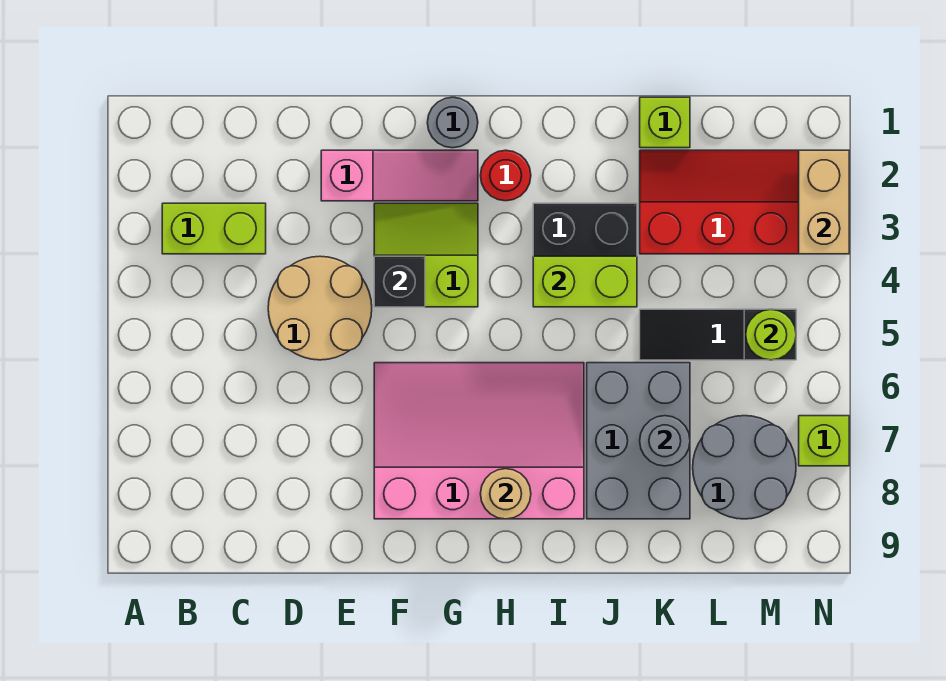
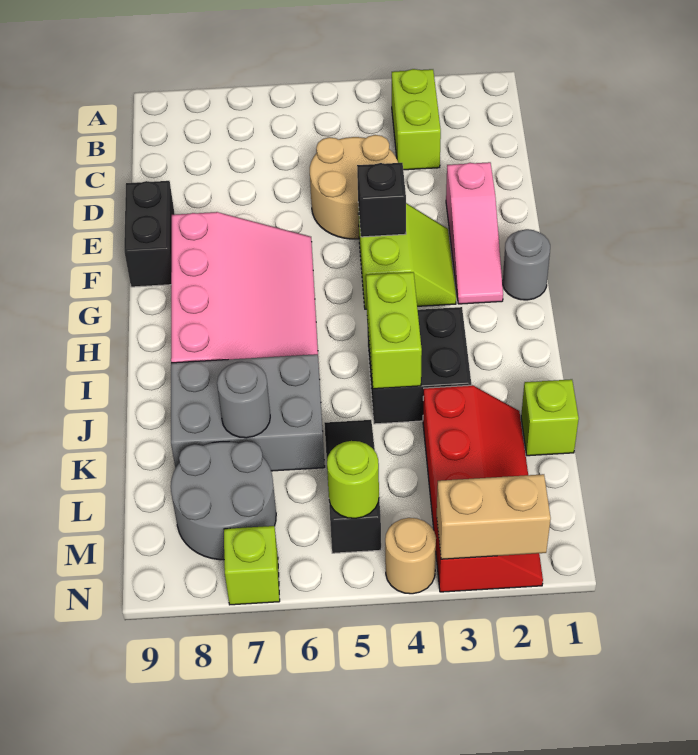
none -> black brick E9:F9 level 1
red round brick H2 level 1 -> none
tan round brick H8 level 2 -> tan round brick N4 level 1

